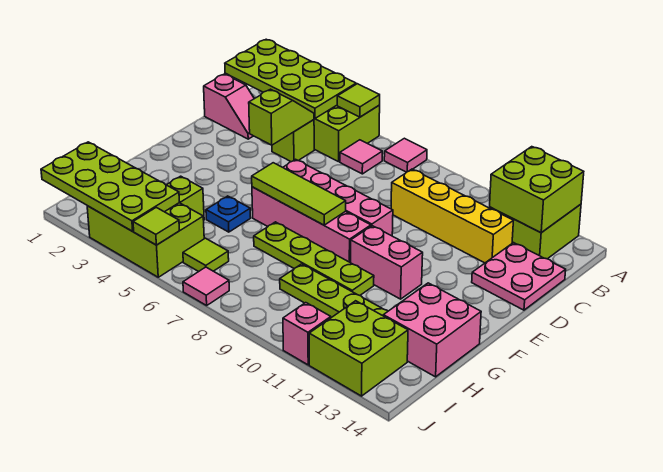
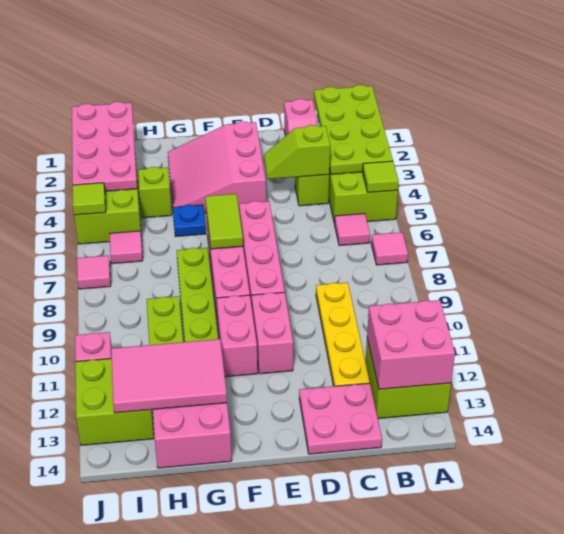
lime brick A12:B13 level 2 -> pink brick A12:B13 level 2
lime slope C4:D4 level 2 top D -> lime slope C4:D4 level 2 top C
yellow brick C9:C12 level 1 -> yellow plate C9:C12 level 1
none -> pink slope E2:G4 level 1 top E
none -> pink brick E10:E11 level 1
lime tile F6:F8 level 2 -> lime tile F6:F7 level 2
none -> pink tile G12:I13 level 2
lime plate I1:J4 level 2 -> pink plate I1:J4 level 2
lime tile I6 level 1 -> pink tile I6 level 1

